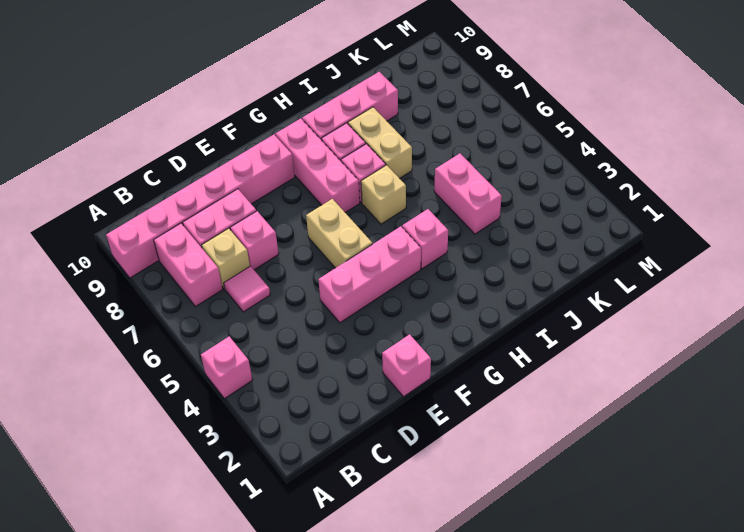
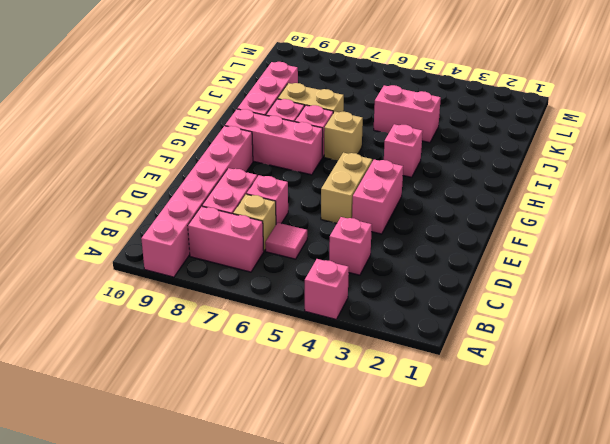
pink brick E1 level 1 -> pink brick C4 level 1
pink brick E4:G4 level 1 -> pink brick E4:F4 level 1
tan brick F5:F6 level 1 -> tan brick E5:F5 level 1

